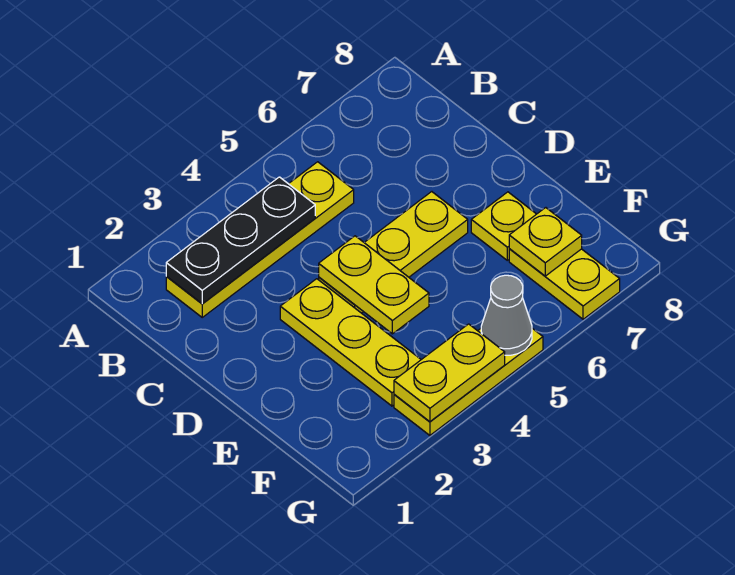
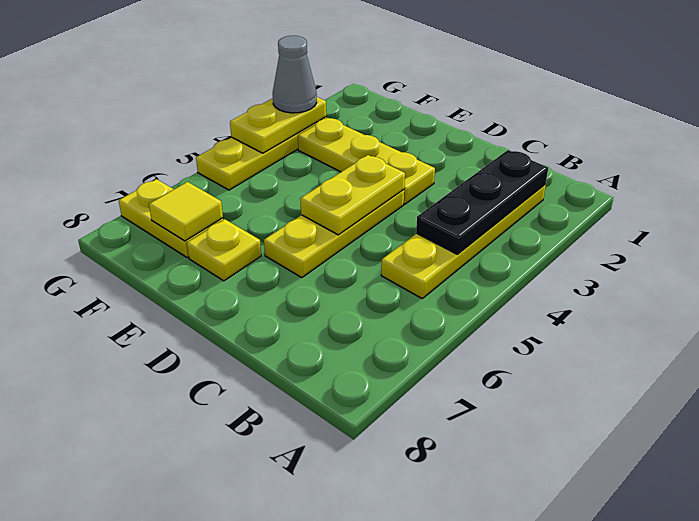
yellow plate D4:E4 level 2 -> yellow plate D4:D5 level 2
yellow plate F7 level 2 -> yellow tile F7 level 2
grey cone G5 level 2 -> grey cone G3 level 3

